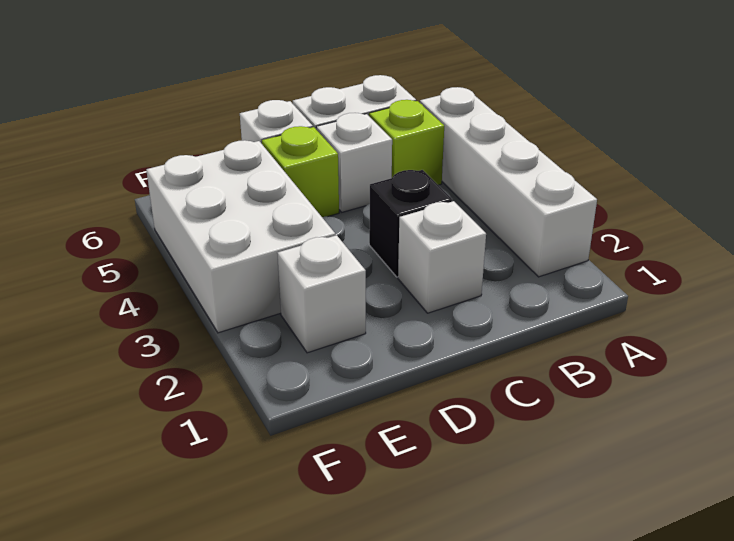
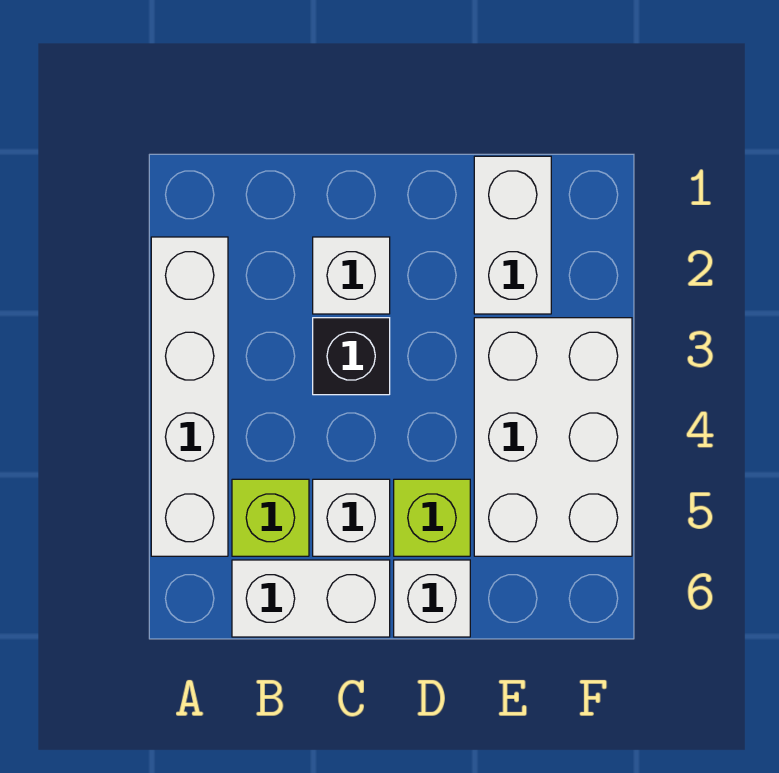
white brick E2 level 1 -> white brick E1:E2 level 1

